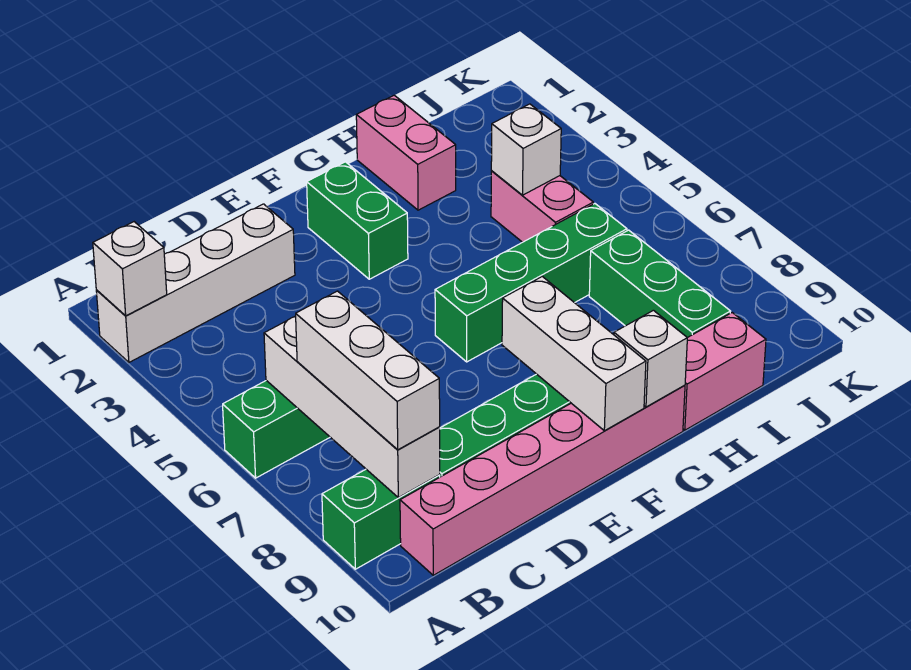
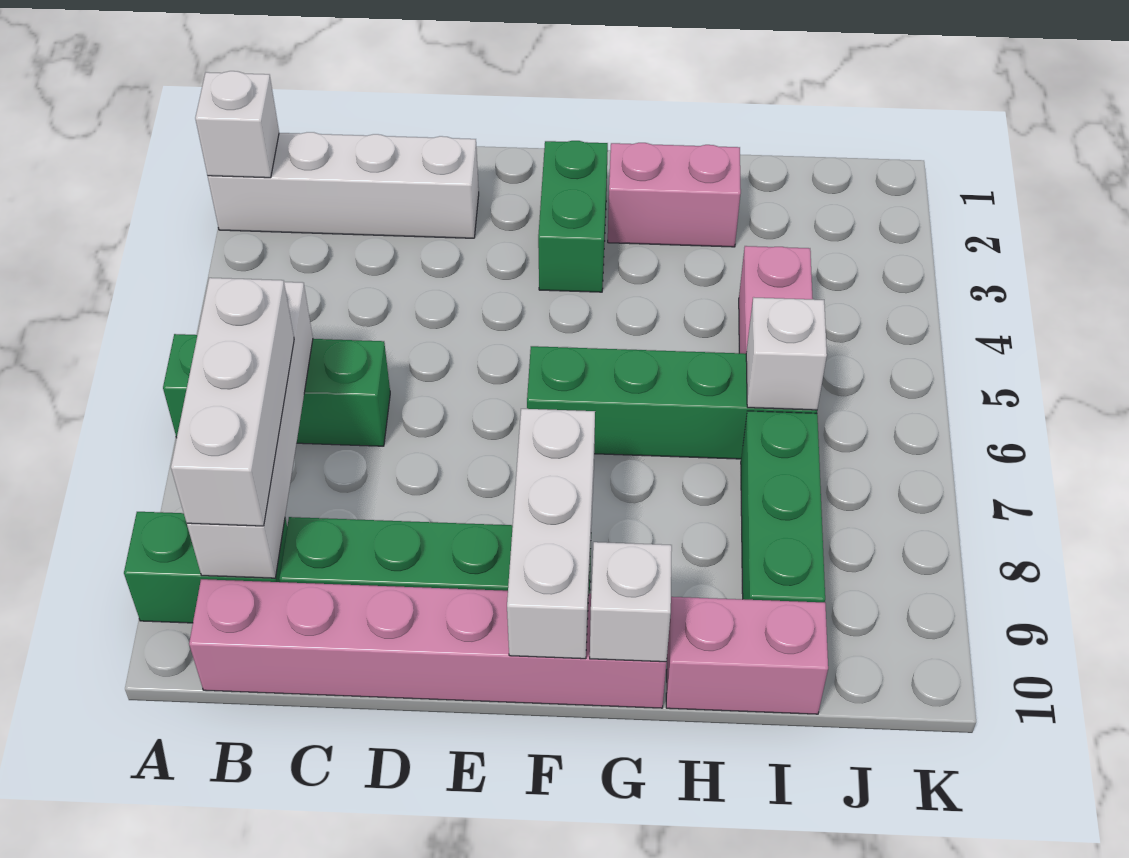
pink brick H1:H2 level 1 -> pink brick G2:H2 level 1
white brick I4 level 2 -> white brick I6 level 2

